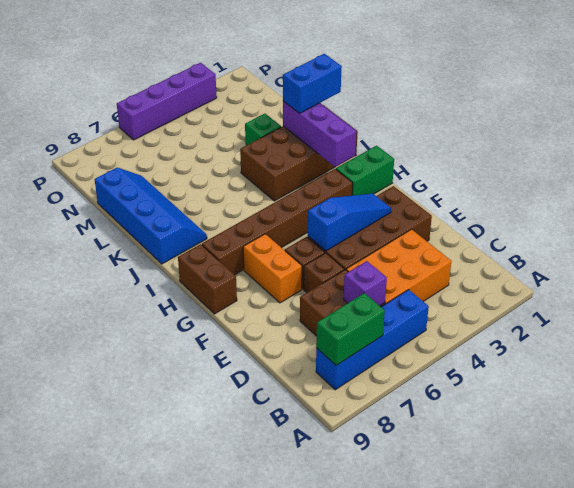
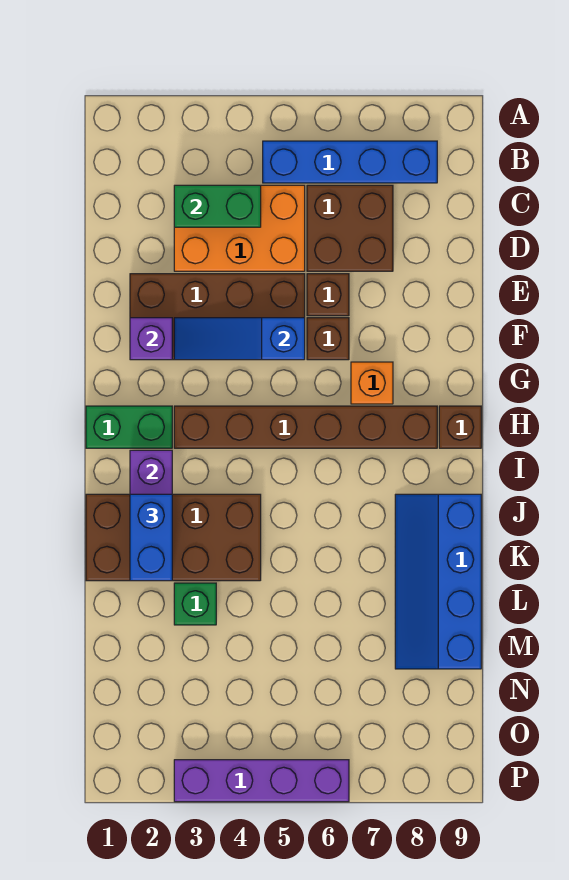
green brick B7:B8 level 2 -> green brick C3:C4 level 2
purple brick C6 level 2 -> purple brick F2 level 2
orange brick F7:G7 level 1 -> orange brick G7 level 1
brown brick G9:H9 level 1 -> brown brick H9 level 1
blue brick K1:K2 level 3 -> blue brick J2:K2 level 3

